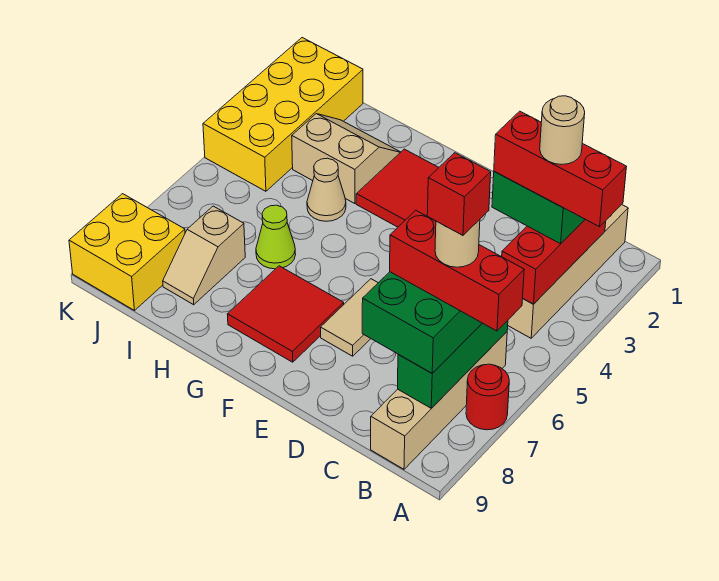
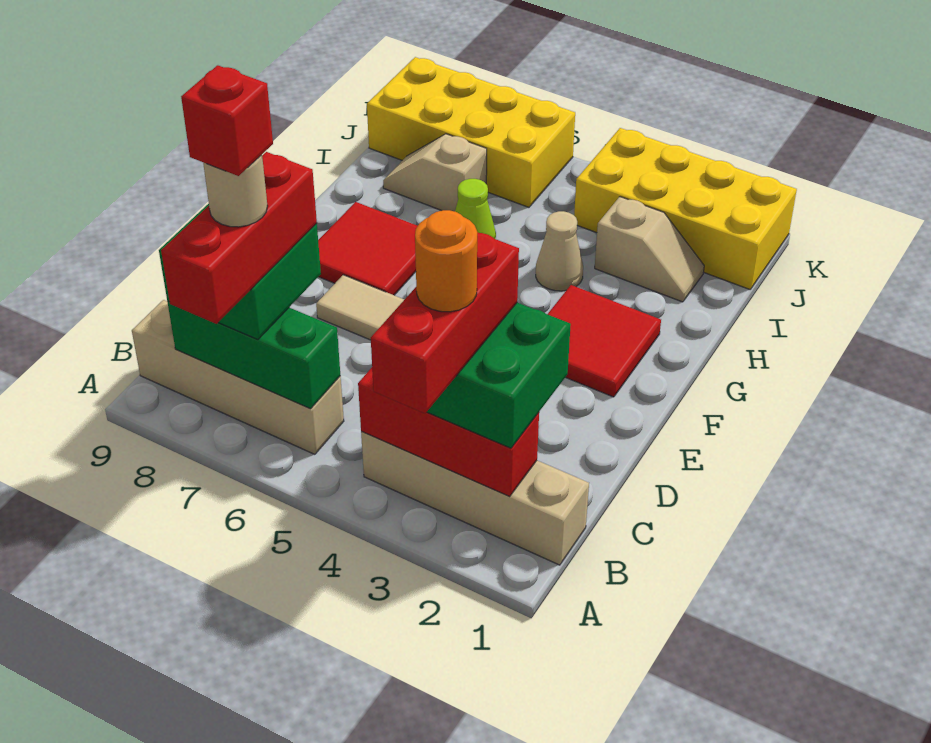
red round brick A7 level 1 -> none
tan round brick B3 level 5 -> orange round brick B3 level 5
tan slope H2:I3 level 1 top 3 -> tan slope I2:I3 level 1 top 3
yellow brick J8:K9 level 1 -> yellow brick J6:K9 level 1

